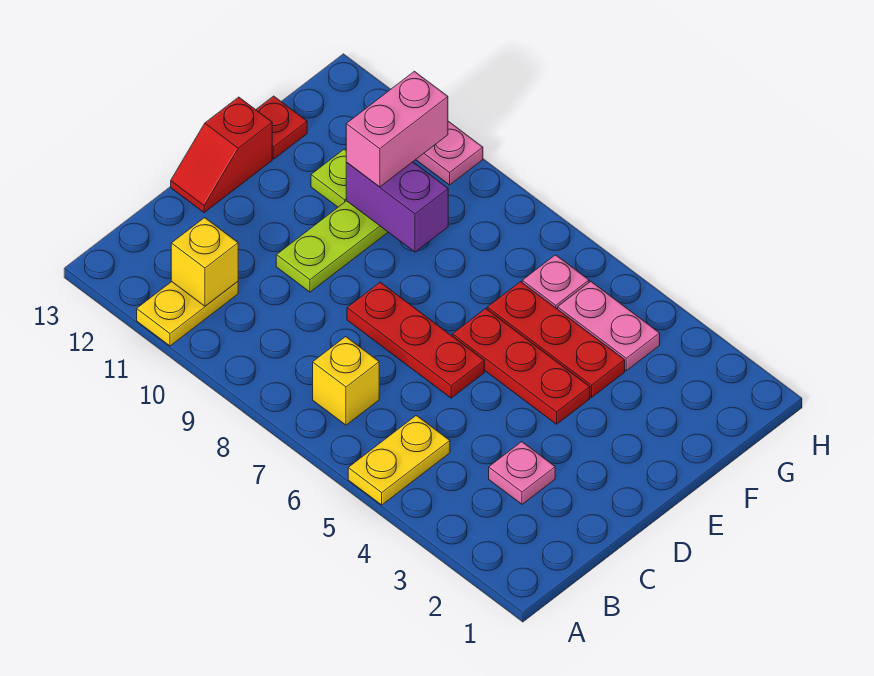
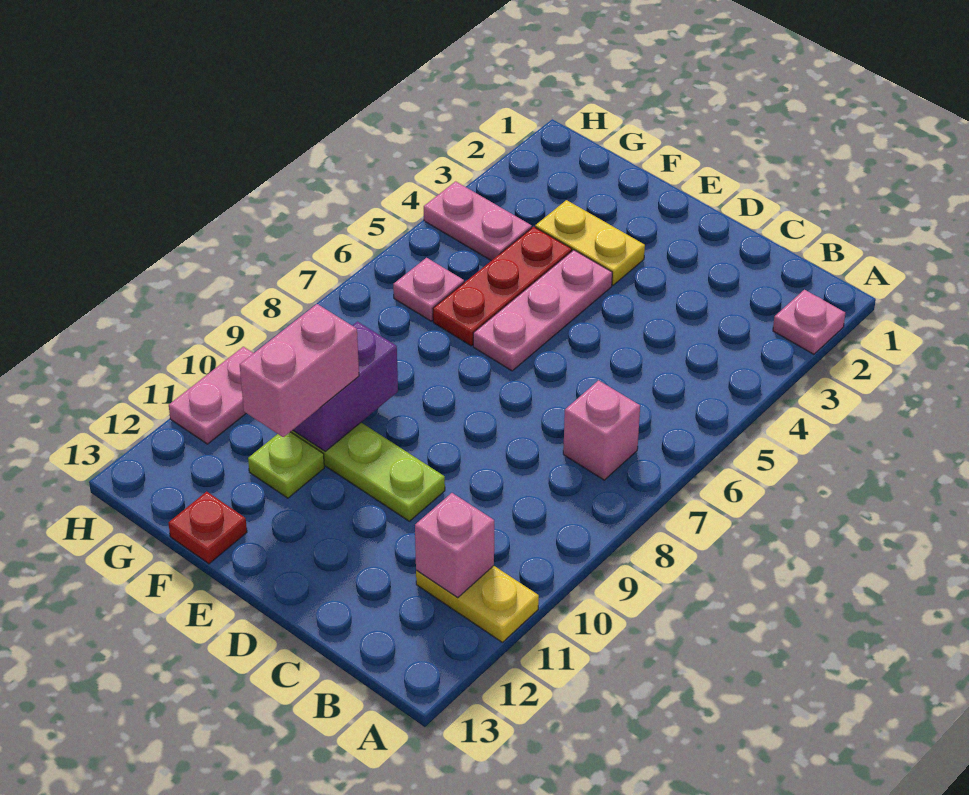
yellow plate A5:B5 level 1 -> yellow plate E3:F3 level 1
yellow brick B7 level 1 -> pink brick B7 level 1
yellow brick B11 level 2 -> pink brick B11 level 2
pink plate C3 level 1 -> pink plate A2 level 1
red plate D6:D8 level 1 -> none
red slope D13:E13 level 1 top E -> none
red plate E4:E6 level 1 -> pink plate E4:E6 level 1
pink brick F10:G10 level 3 -> pink brick F10:F11 level 3
pink plate G4:G5 level 1 -> pink plate G4:H4 level 1

